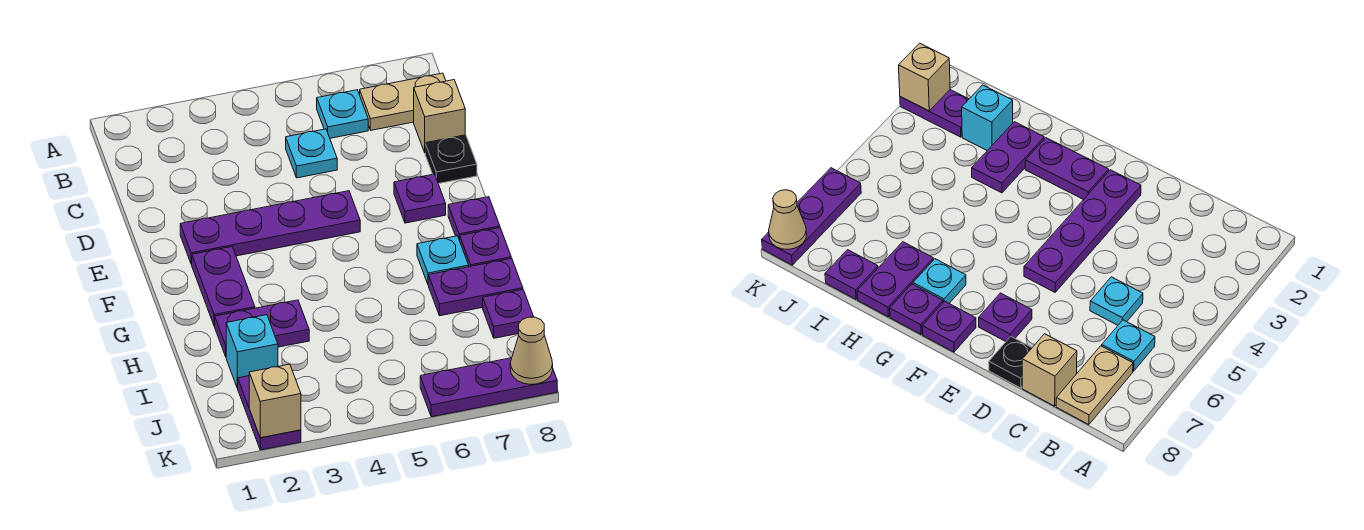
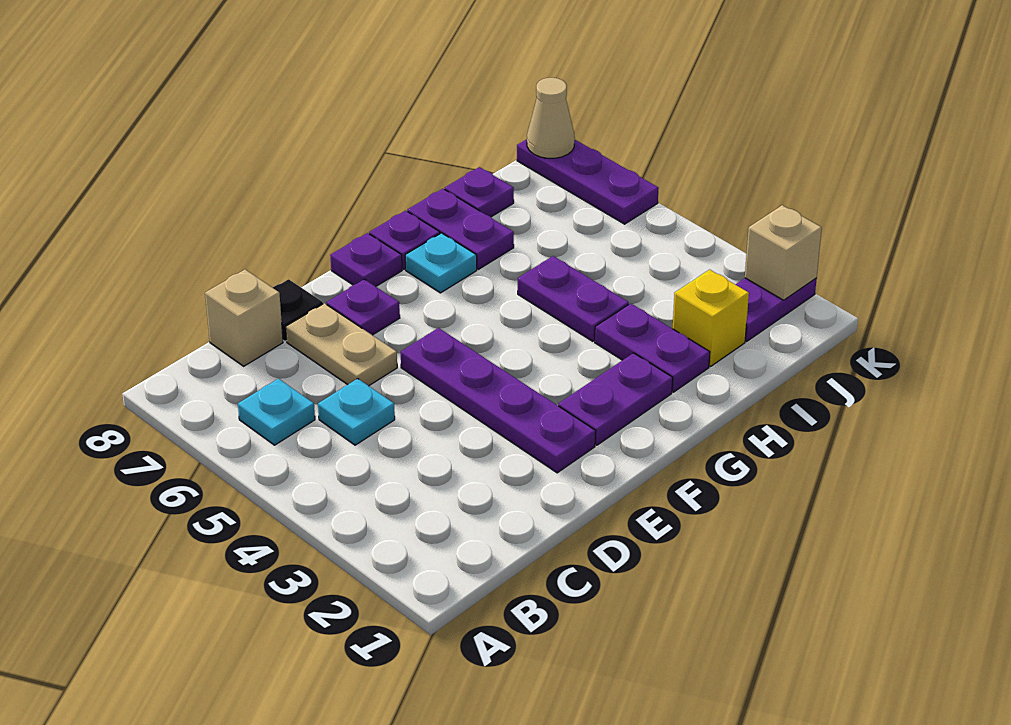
tan plate B7:B8 level 1 -> tan plate D6:D7 level 1
none -> purple plate H4:H5 level 1
cyan brick I2 level 1 -> yellow brick I2 level 1

